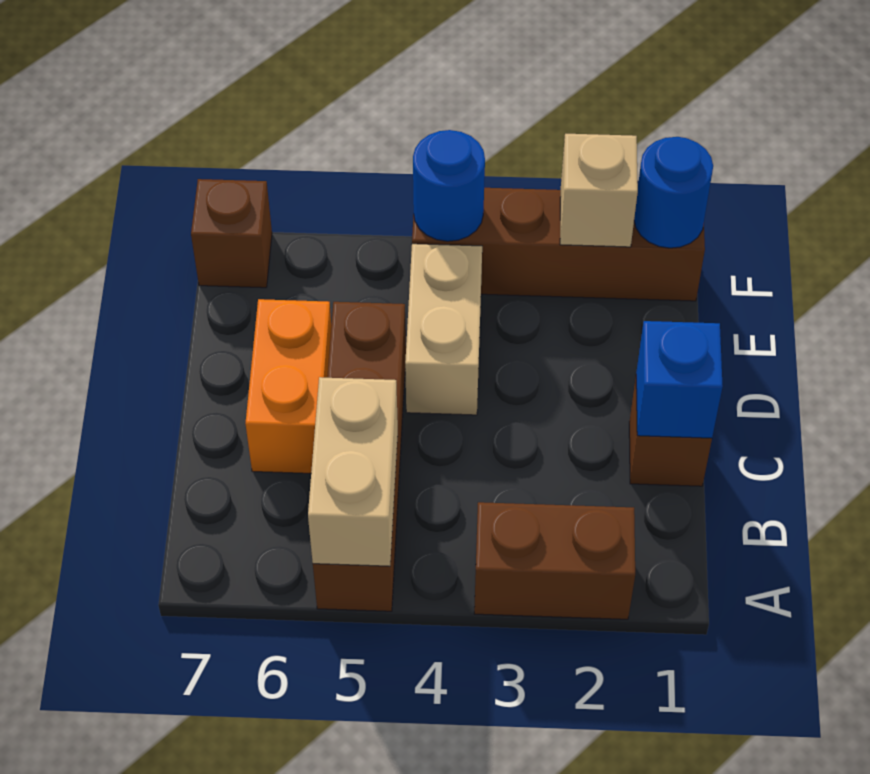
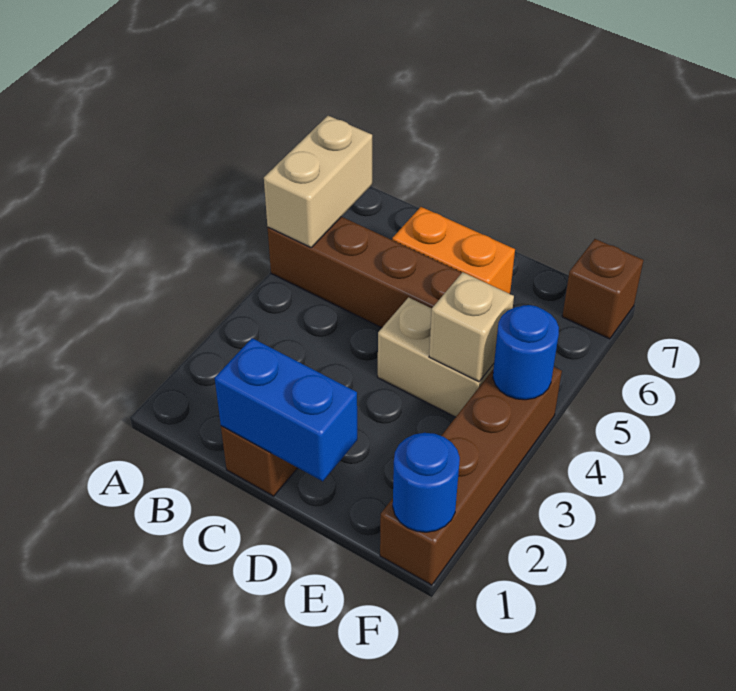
brown brick A2:A3 level 1 -> none
tan brick A5:B5 level 2 -> tan brick A5:A6 level 2
blue brick C1 level 2 -> blue brick C1:D1 level 2
tan brick F2 level 2 -> tan brick E4 level 2

